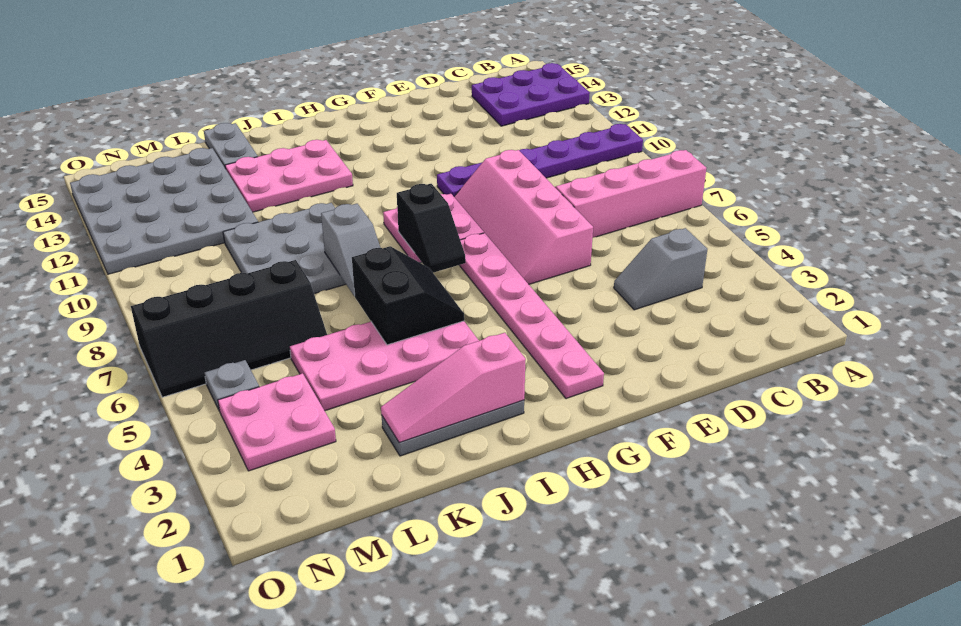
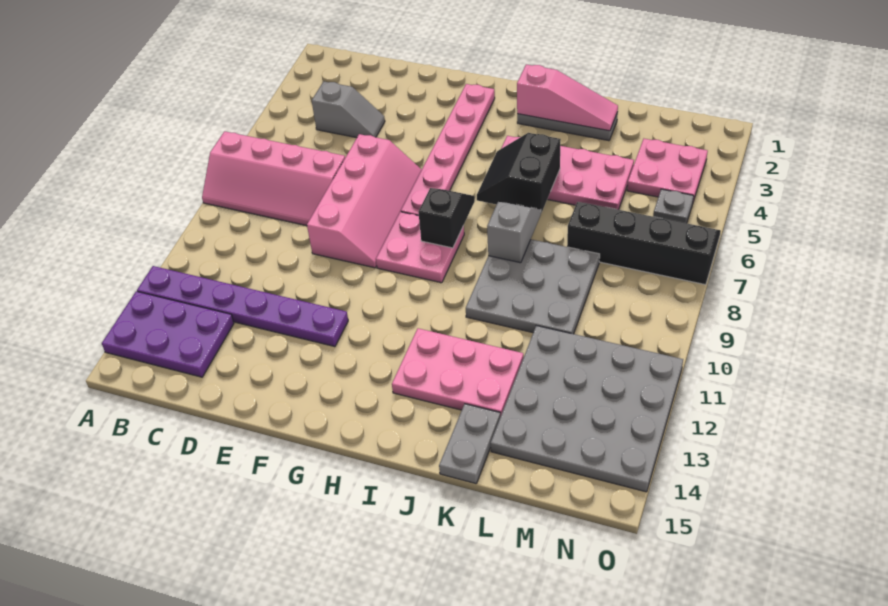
purple plate A10:F10 level 1 -> purple plate A12:F12 level 1

